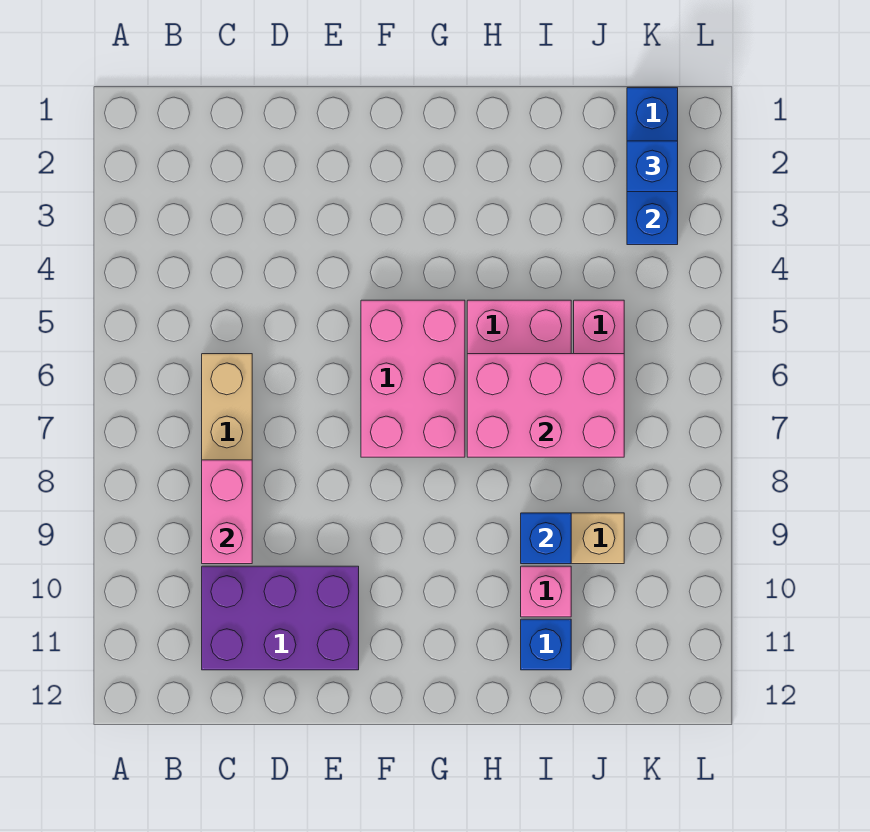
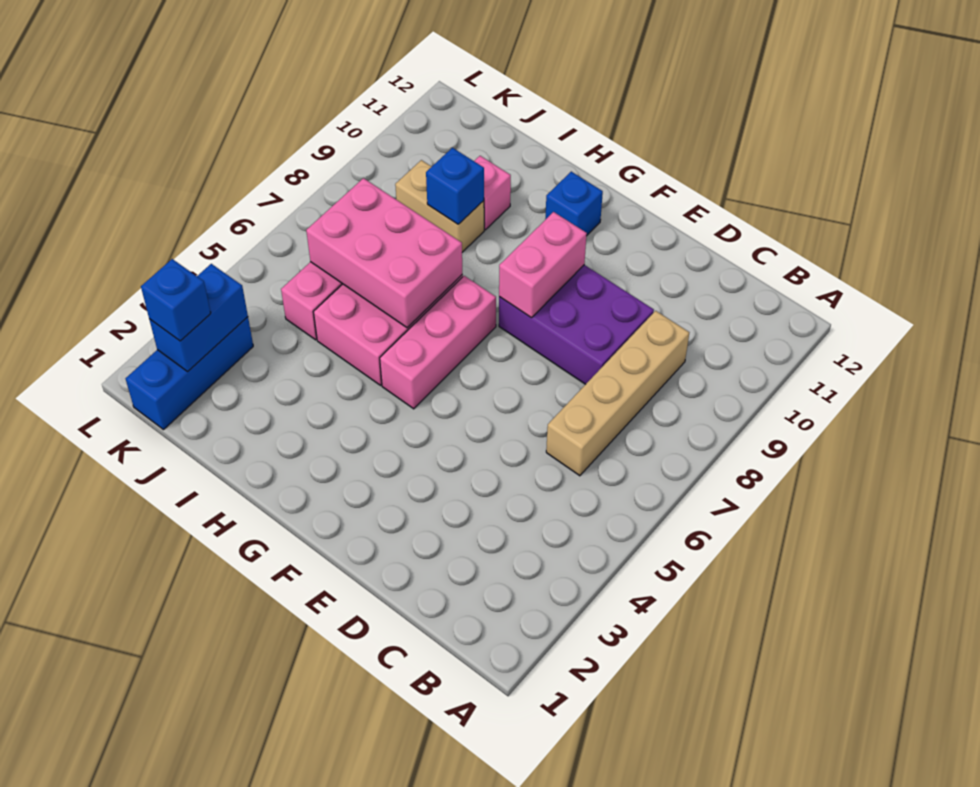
pink brick C8:C9 level 2 -> pink brick F8:F9 level 2
purple brick C10:E11 level 1 -> purple brick D8:F9 level 1
pink brick F5:G7 level 1 -> pink brick G5:G7 level 1
blue brick I11 level 1 -> blue brick G11 level 1

